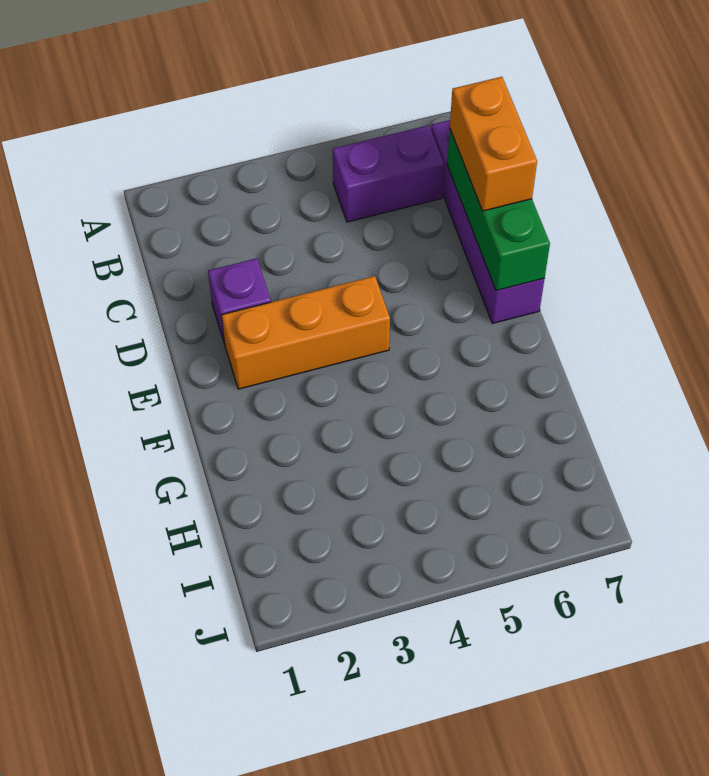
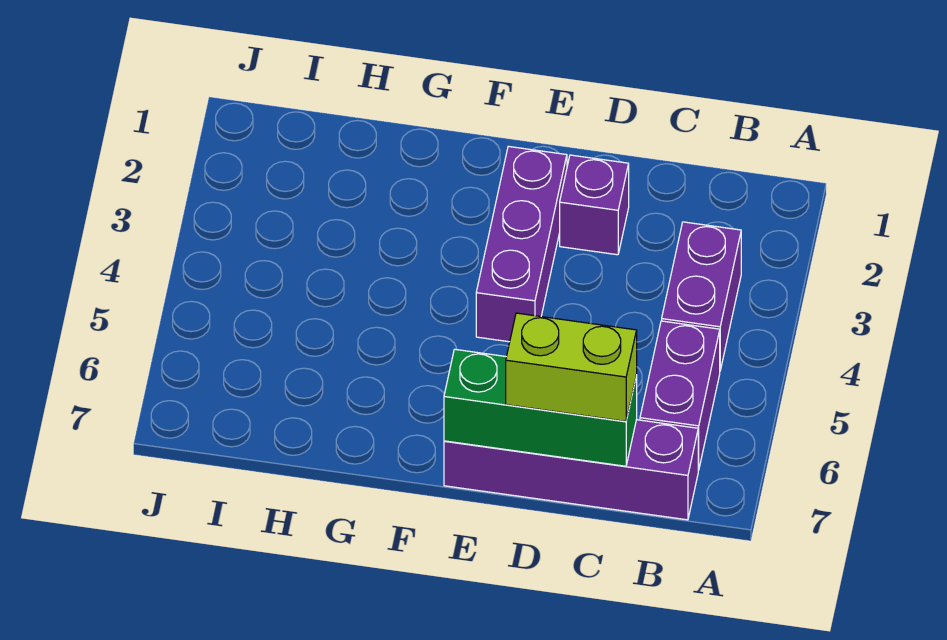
none -> purple brick B3:B4 level 1
orange brick C7:D7 level 3 -> lime brick C7:D7 level 3
orange brick E2:E4 level 1 -> purple brick E2:E4 level 1

